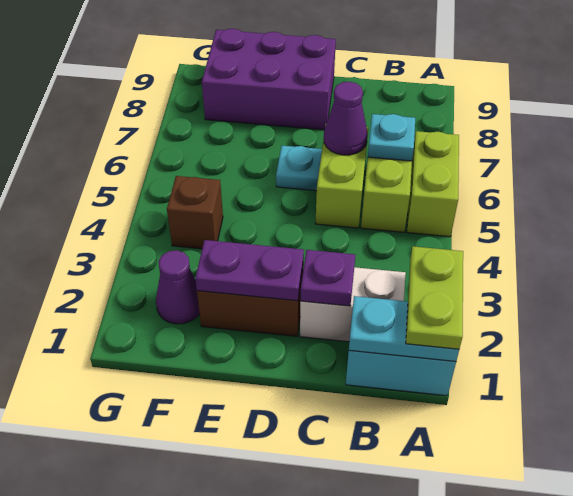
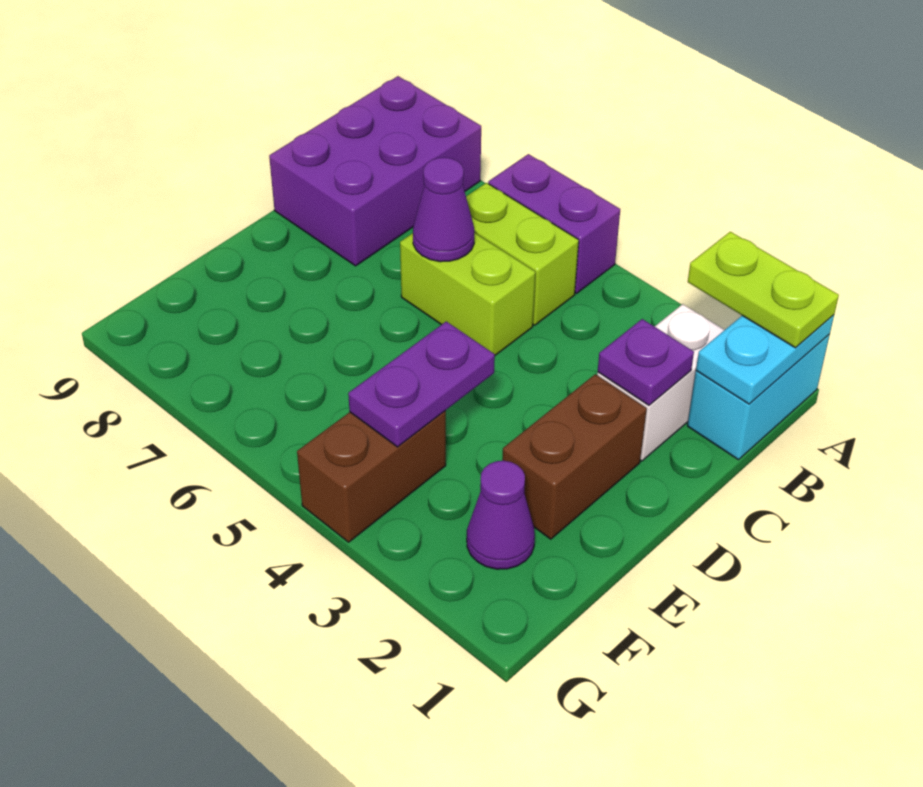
lime brick A5:A6 level 1 -> purple brick A5:A6 level 1
cyan plate B6 level 2 -> none
purple plate D2:E2 level 2 -> purple plate E4:F4 level 2
cyan plate D6 level 1 -> none
purple brick D8:F9 level 1 -> purple brick A8:C9 level 1
brown brick F4 level 1 -> brown brick F4:G4 level 1

